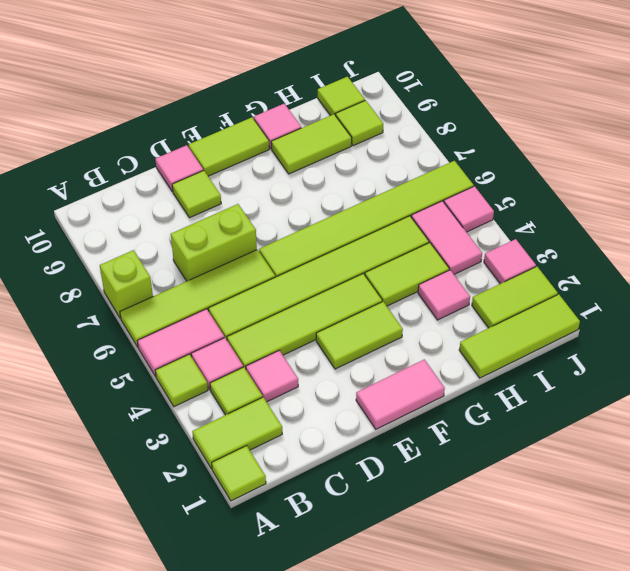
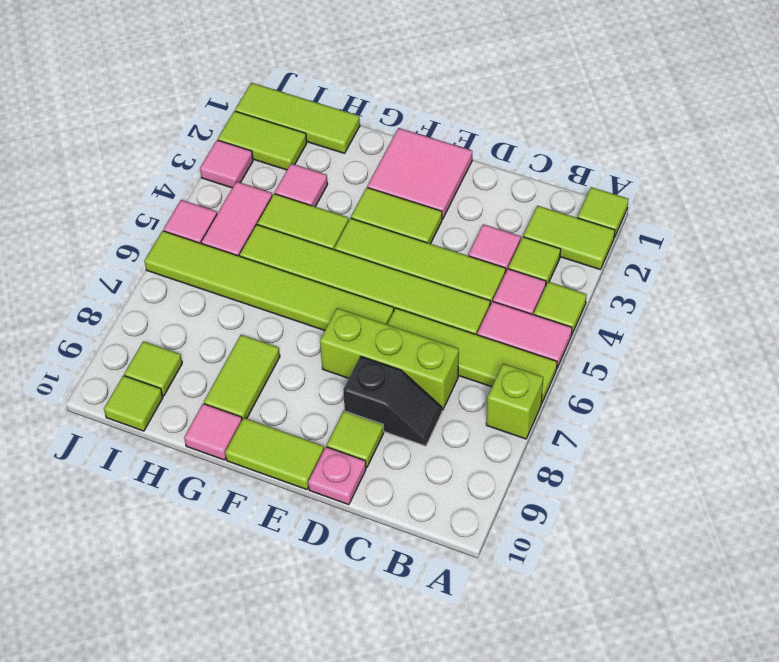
lime brick C7:D7 level 1 -> lime brick C7:E7 level 1
none -> black slope C8:D8 level 1 top D
pink tile D10 level 1 -> pink plate D10 level 1
pink tile E1:F1 level 1 -> pink tile E1:F2 level 1
lime tile G9:H9 level 1 -> lime tile G8:G9 level 1

